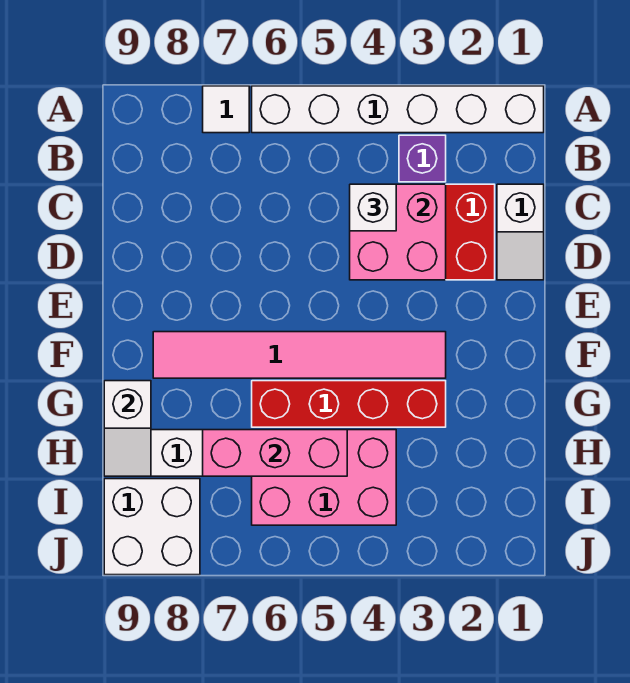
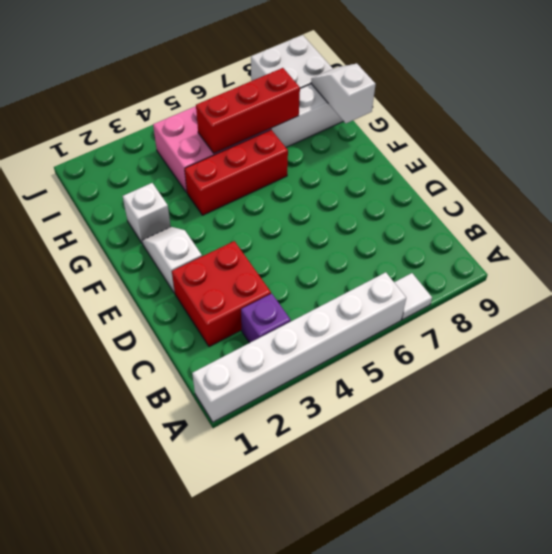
white slope C1:D1 level 1 top C -> white slope E2:F2 level 1 top E
pink brick C3:D4 level 2 -> none
white brick C4 level 3 -> white brick G2 level 1
pink tile F3:F8 level 1 -> none
red brick G3:G6 level 1 -> red brick G4:G6 level 1
pink brick H5:H7 level 2 -> red brick H5:H7 level 2

